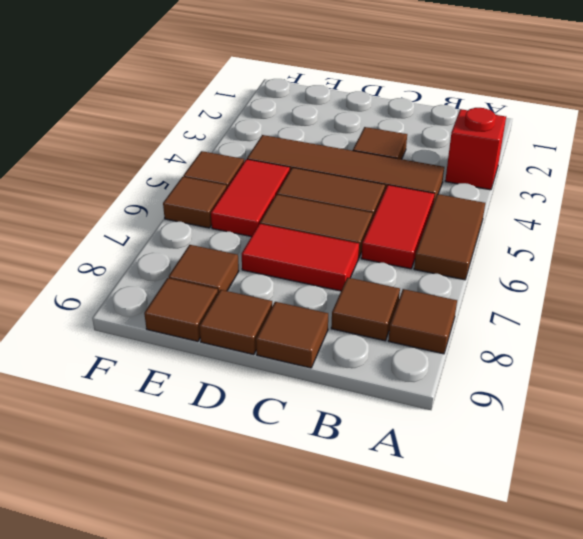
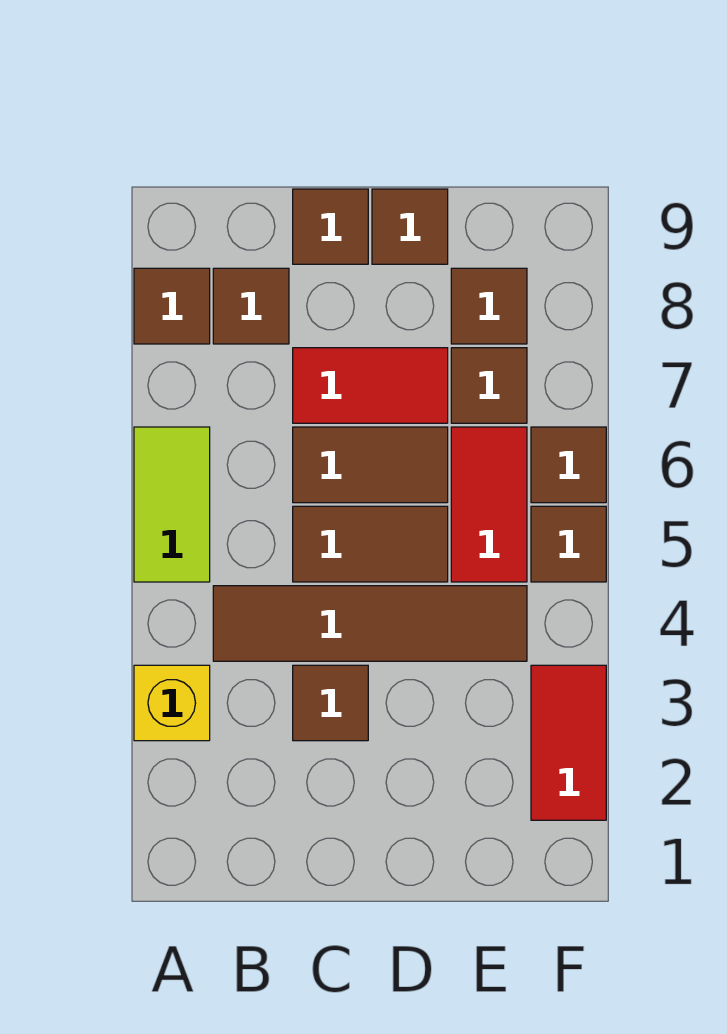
red brick A3 level 1 -> yellow brick A3 level 1
brown tile A5:A6 level 1 -> lime tile A5:A6 level 1
red tile B5:B6 level 1 -> red tile F2:F3 level 1
brown tile E9 level 1 -> brown tile E7 level 1

